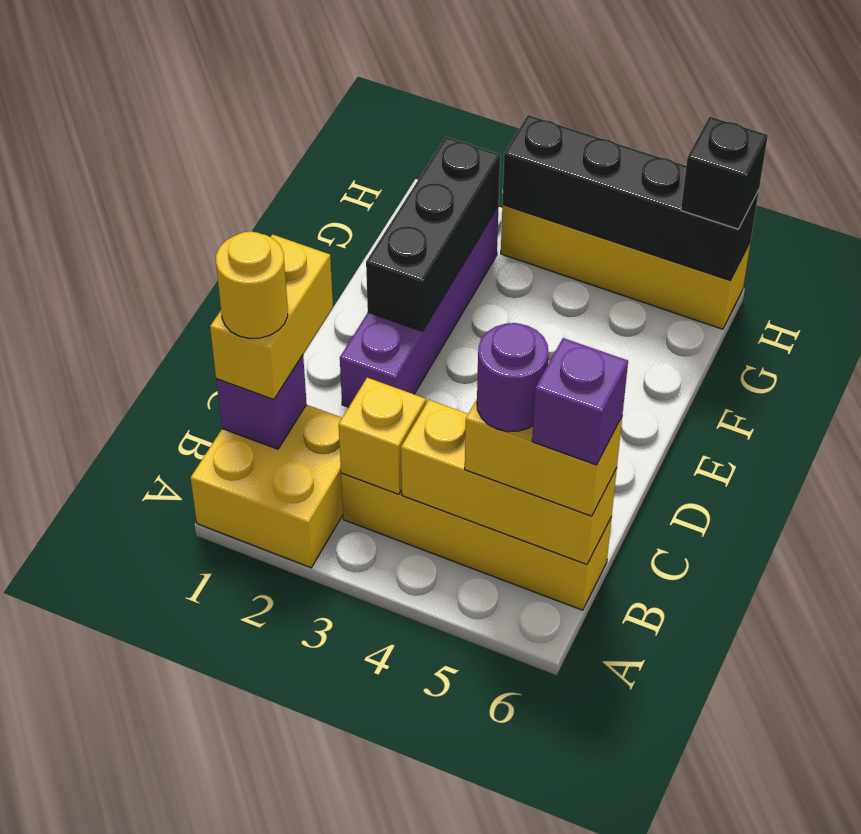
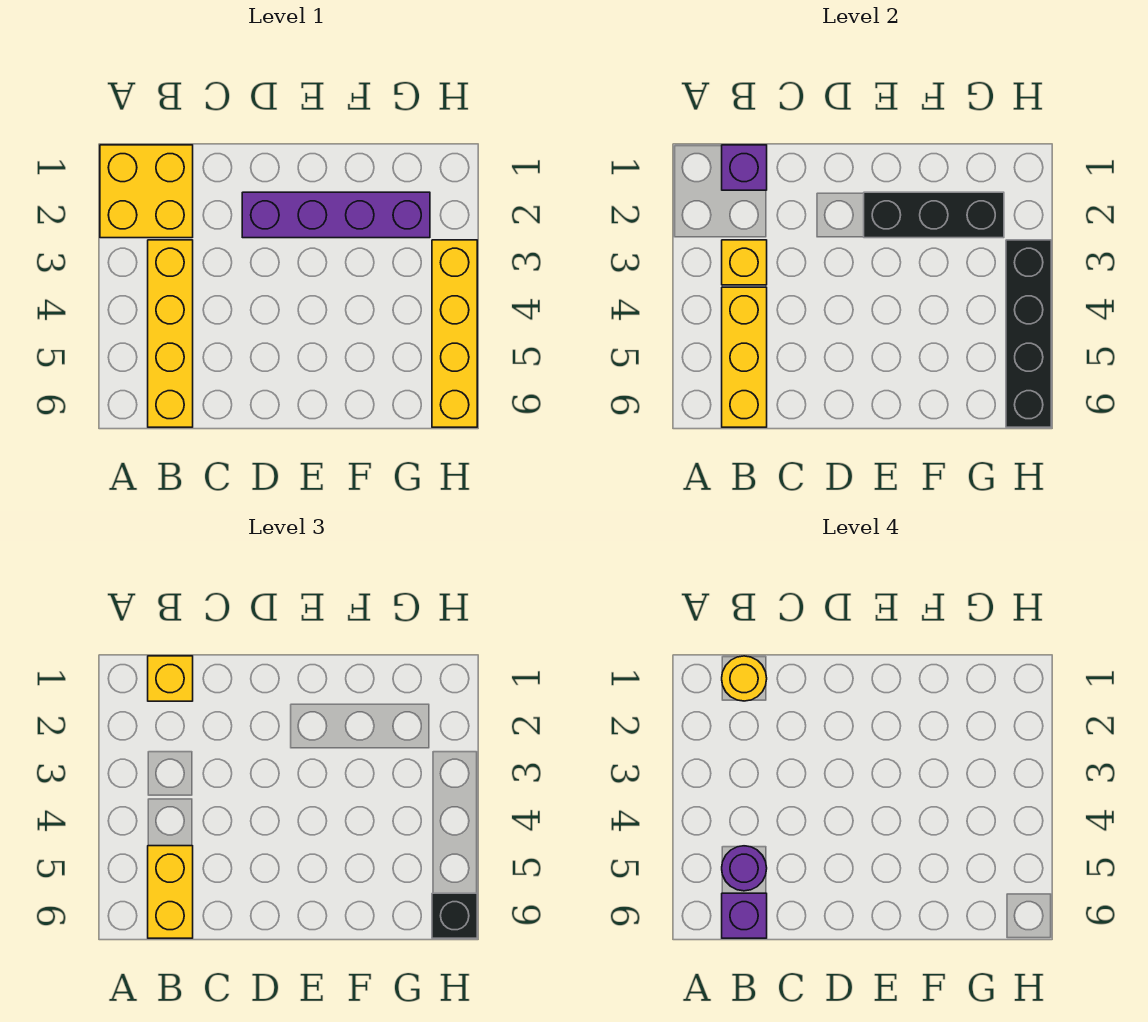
yellow brick B1:C1 level 3 -> yellow brick B1 level 3

